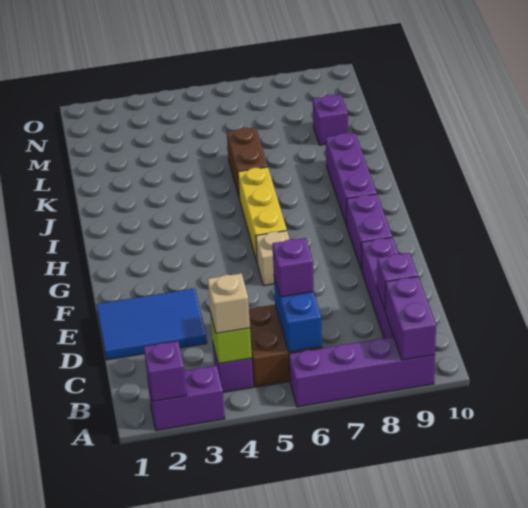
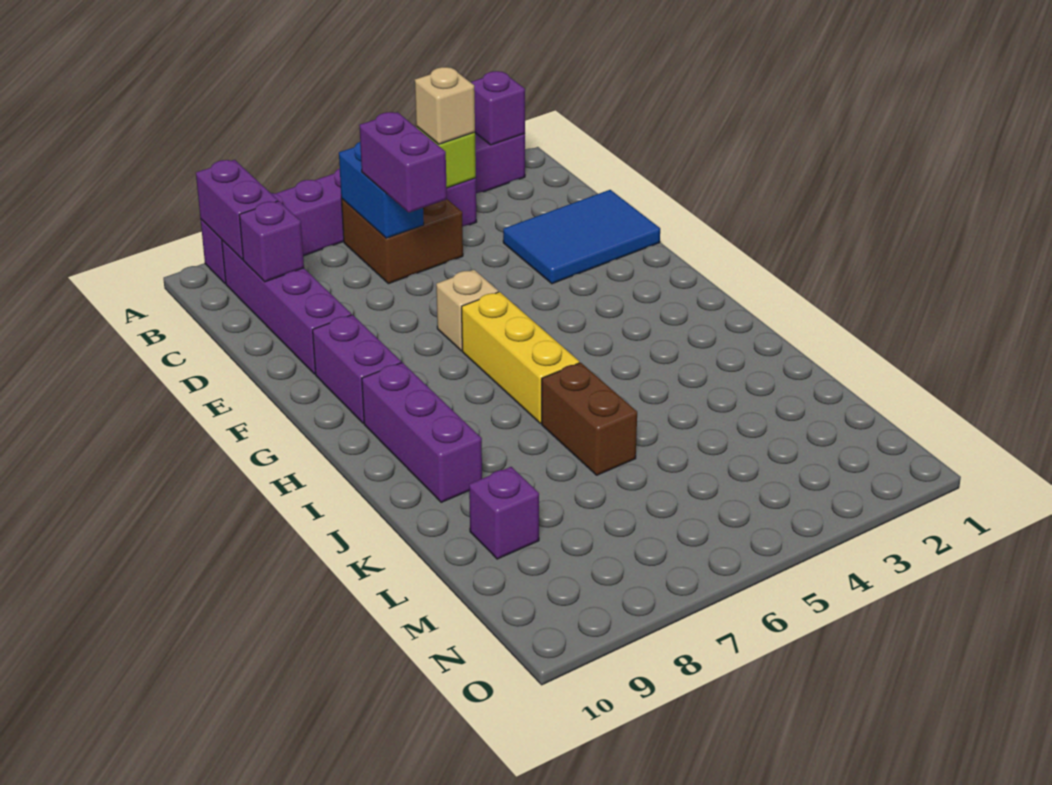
purple brick C6 level 3 -> purple brick C6:D6 level 3

